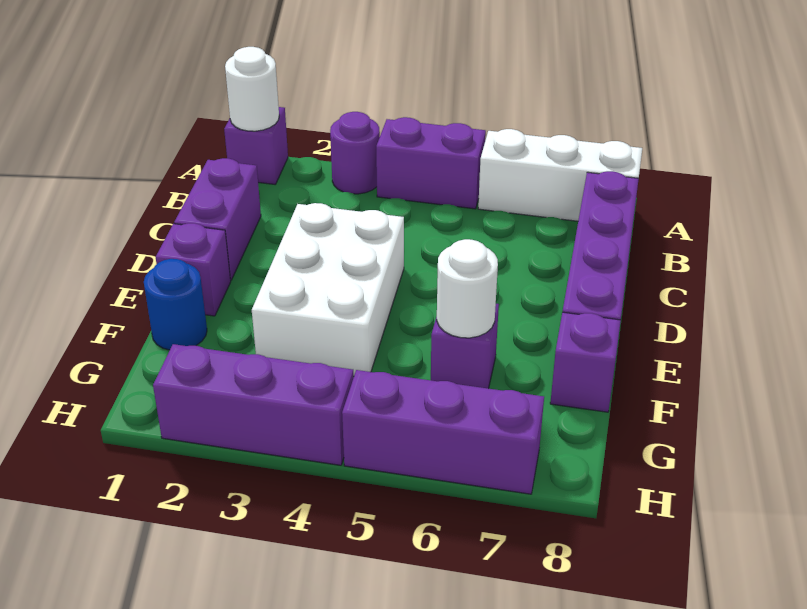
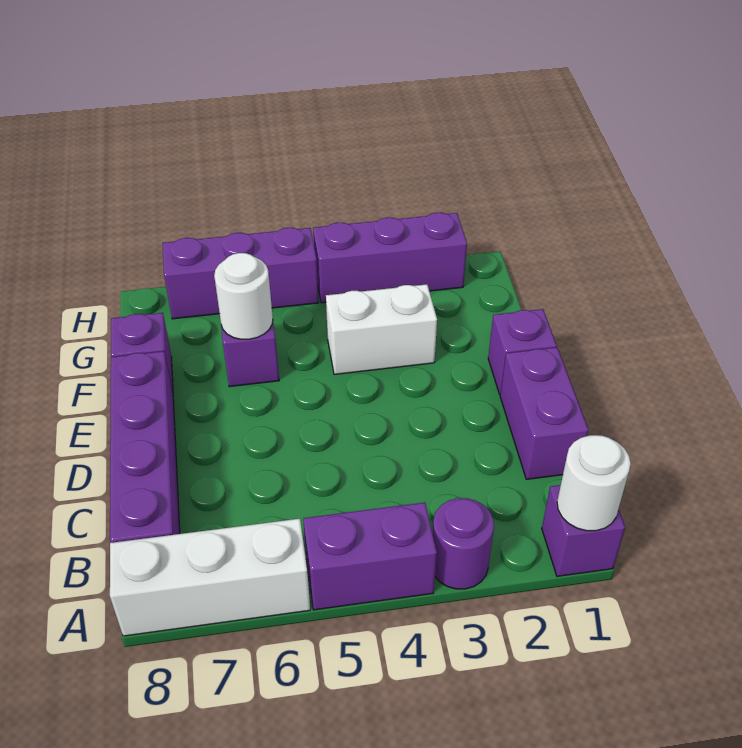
white brick D3:F4 level 1 -> white brick F3:F4 level 1
blue round brick F1 level 1 -> none

